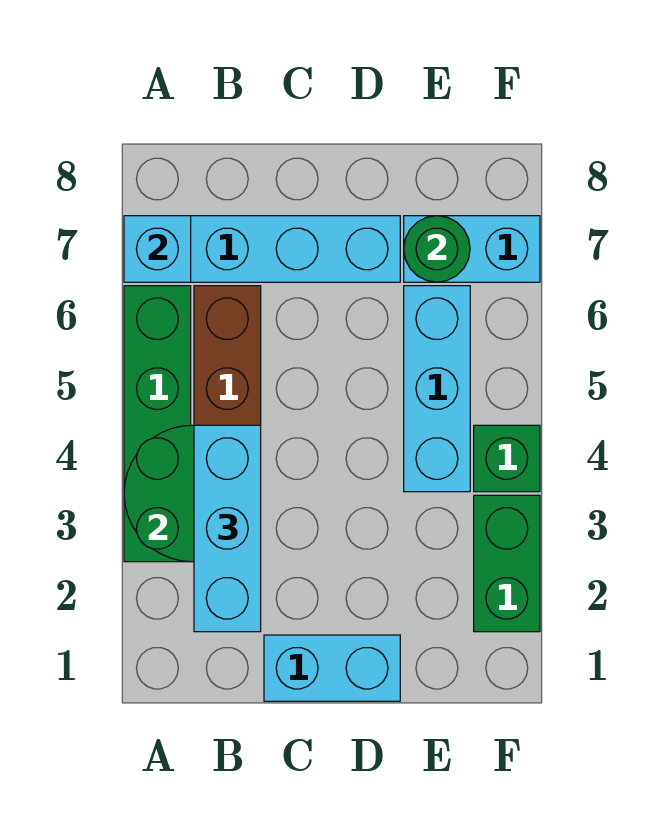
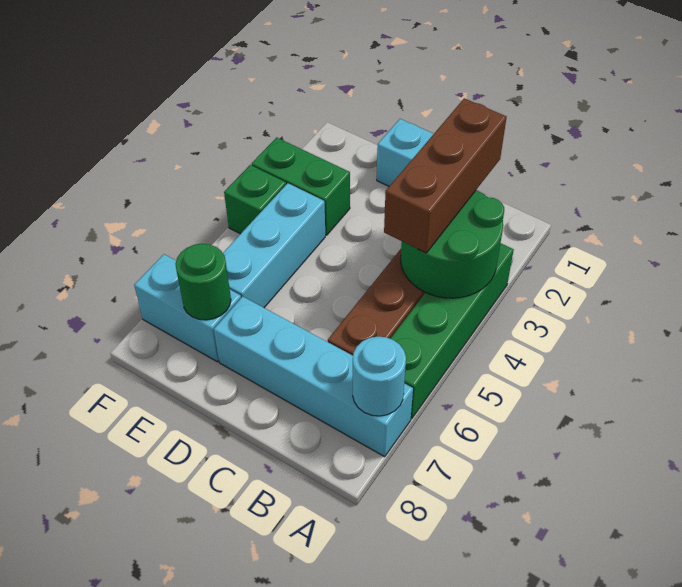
cyan brick A7 level 2 -> cyan round brick A7 level 2
cyan brick B2:B4 level 3 -> brown brick B2:B4 level 3
green brick F2:F3 level 1 -> green brick E3:F3 level 1

